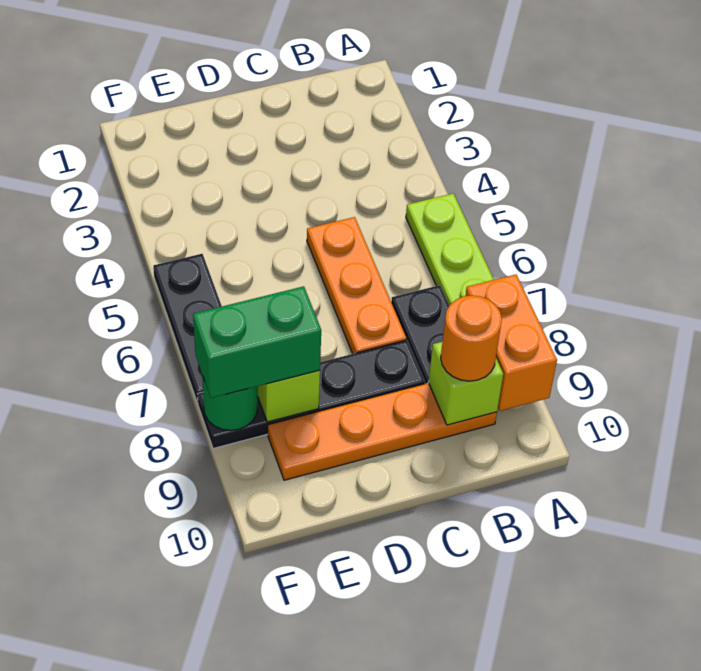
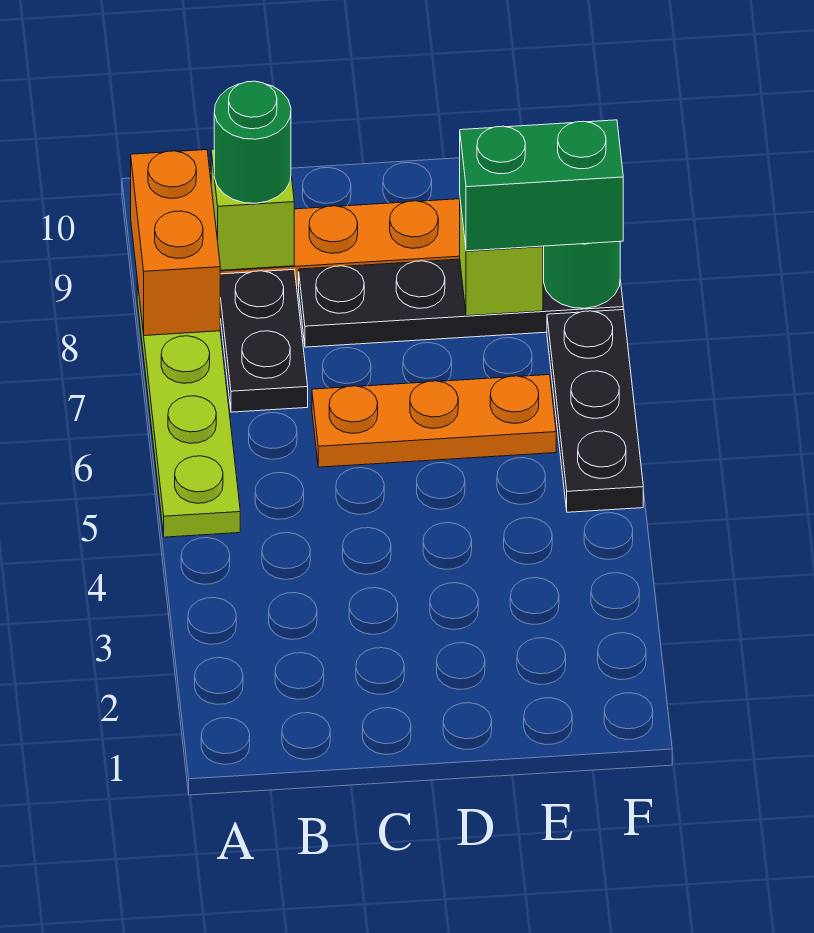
orange round brick B9 level 3 -> green round brick B9 level 3
orange plate C5:C7 level 1 -> orange plate C6:E6 level 1

